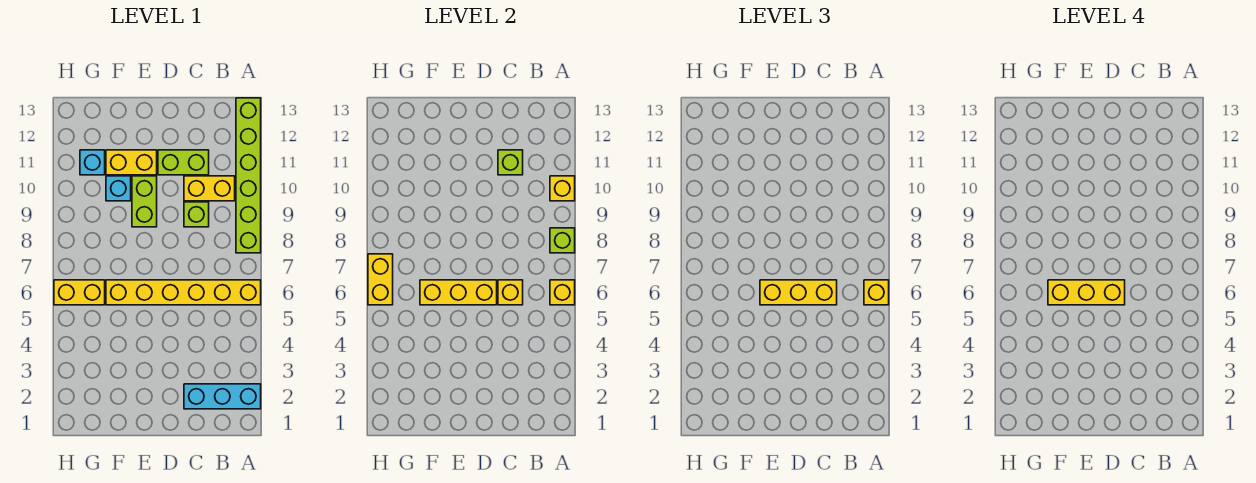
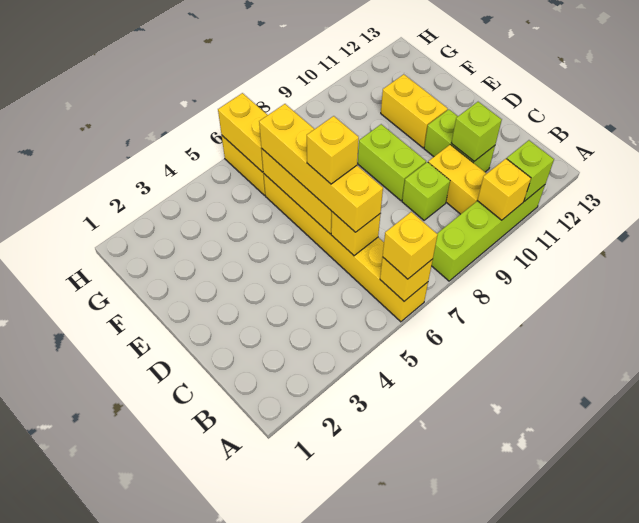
cyan brick A2:C2 level 1 -> none
lime brick A8:A13 level 1 -> lime brick A8:A11 level 1
lime brick A8 level 2 -> lime brick A11 level 2
yellow brick C6:E6 level 3 -> yellow brick C6:F6 level 3
yellow brick D6:F6 level 4 -> yellow brick D6 level 4
lime brick E9:E10 level 1 -> lime brick D9:E9 level 1
cyan brick F10 level 1 -> none
cyan brick G11 level 1 -> none
yellow brick H6:H7 level 2 -> yellow brick G6:H6 level 2

